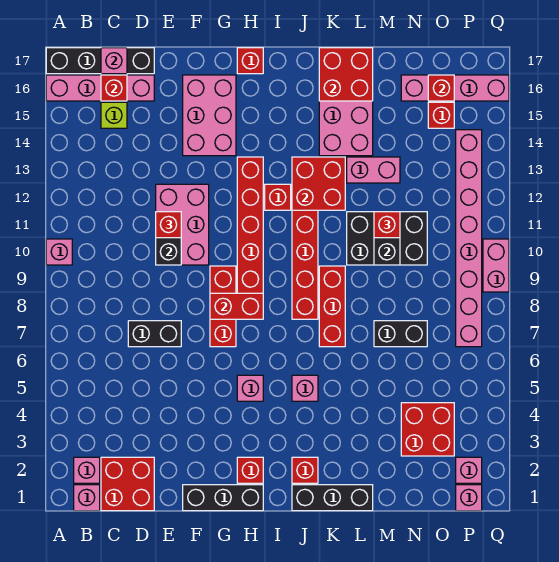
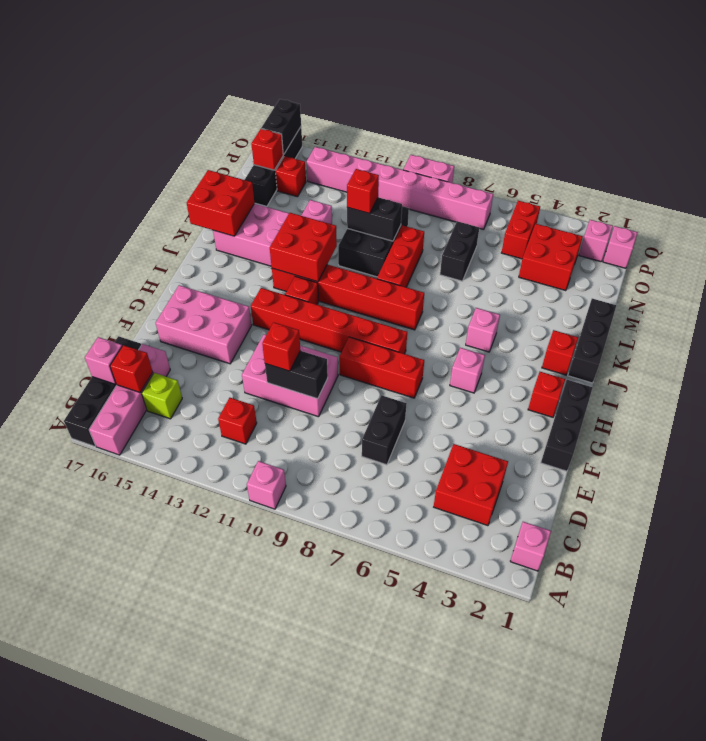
pink brick B2 level 1 -> none
red brick C1:D2 level 1 -> red brick C3:D4 level 1
red brick G8:H8 level 2 -> red brick O5:P5 level 1
red brick H17 level 1 -> red brick C12 level 1
red brick K7:K9 level 1 -> red brick K9:M9 level 1
pink brick N16:Q16 level 1 -> black brick N16:Q16 level 1
none -> black brick P16:Q16 level 2

